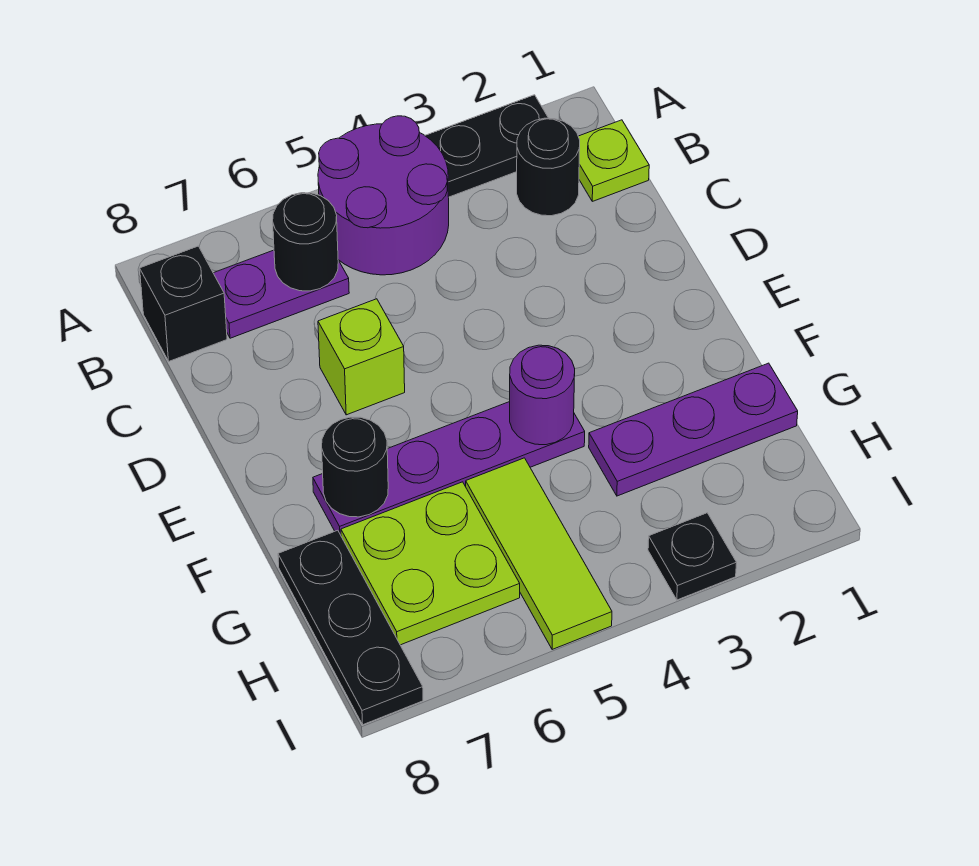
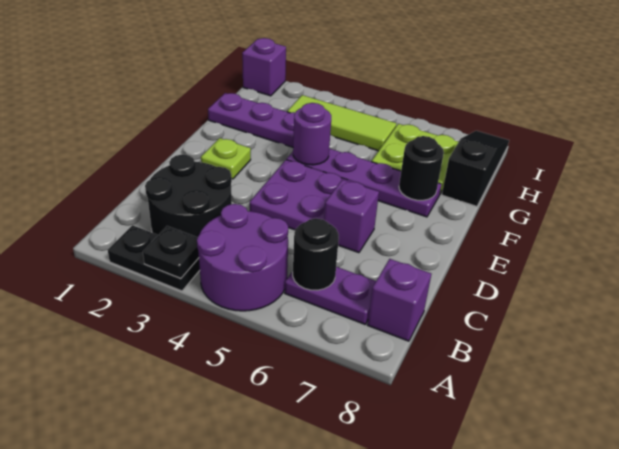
lime plate B1 level 1 -> lime plate E2 level 1
black round brick B2 level 1 -> black round brick B2:C3 level 1
black brick B8 level 1 -> purple brick B8 level 1
none -> purple plate D4:E5 level 1
lime brick D6 level 1 -> purple brick D6 level 1
lime tile G5:I5 level 1 -> lime tile H3:H5 level 1
black plate G8:I8 level 1 -> black slope G8:I8 level 1 top G
none -> purple brick I1 level 1
black plate I3 level 1 -> black plate A3 level 2

